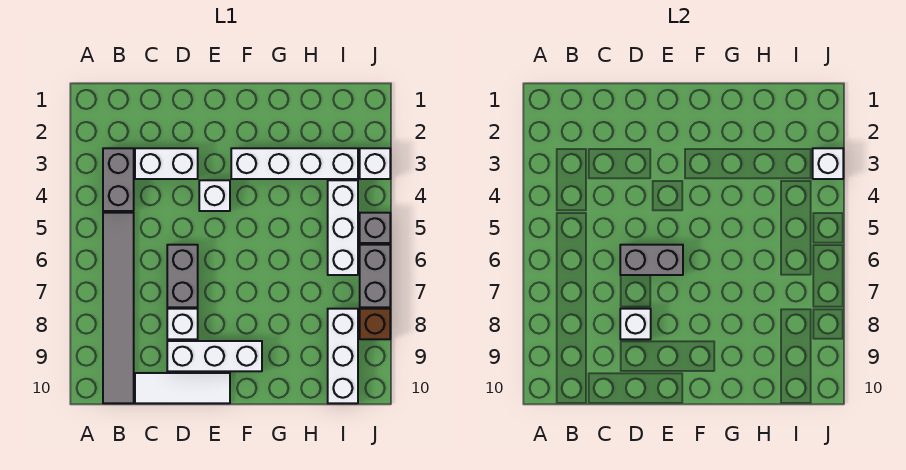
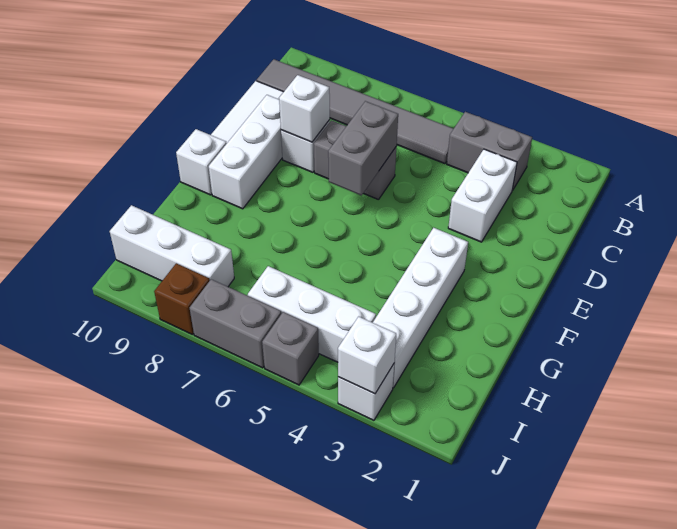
white brick E4 level 1 -> white brick F10 level 1

